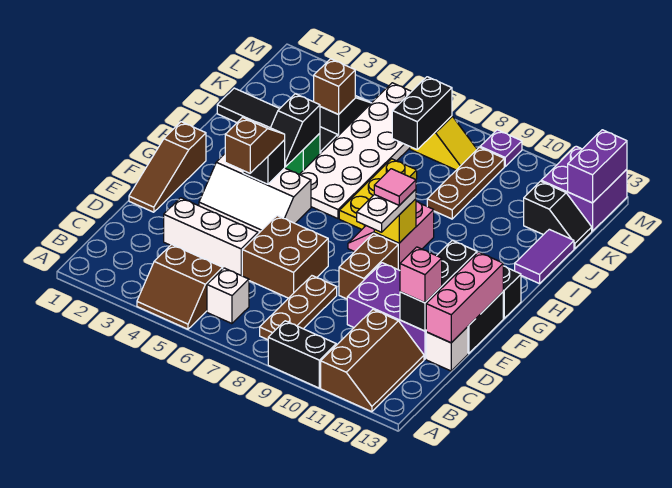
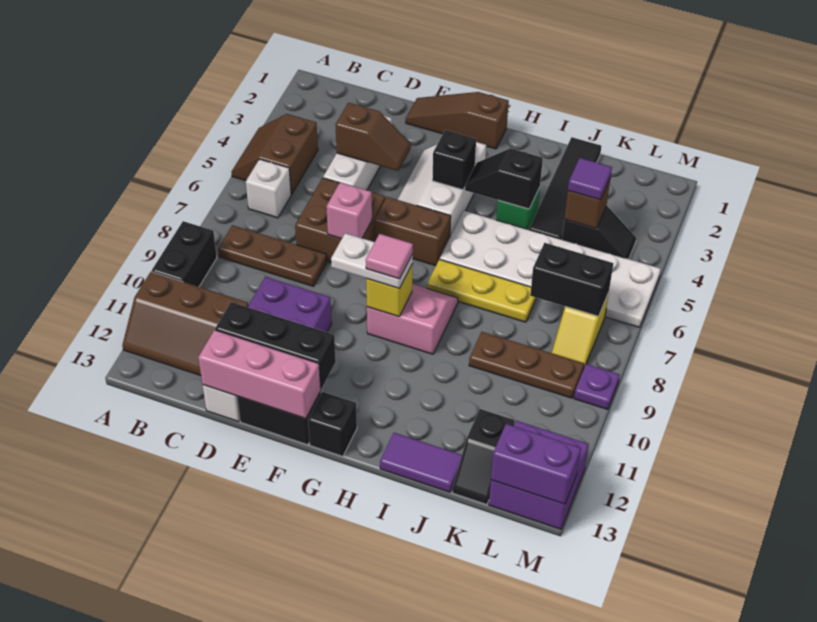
pink brick D12 level 3 -> pink brick E7 level 2
brown brick E9:F9 level 1 -> brown brick F6:G6 level 1
brown slope F4:G4 level 3 top F -> brown slope D4:E4 level 2 top D
none -> purple tile K4 level 3

